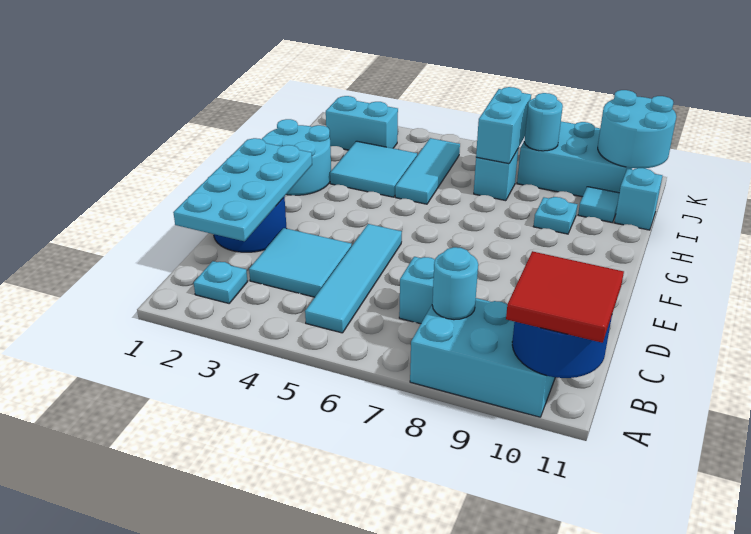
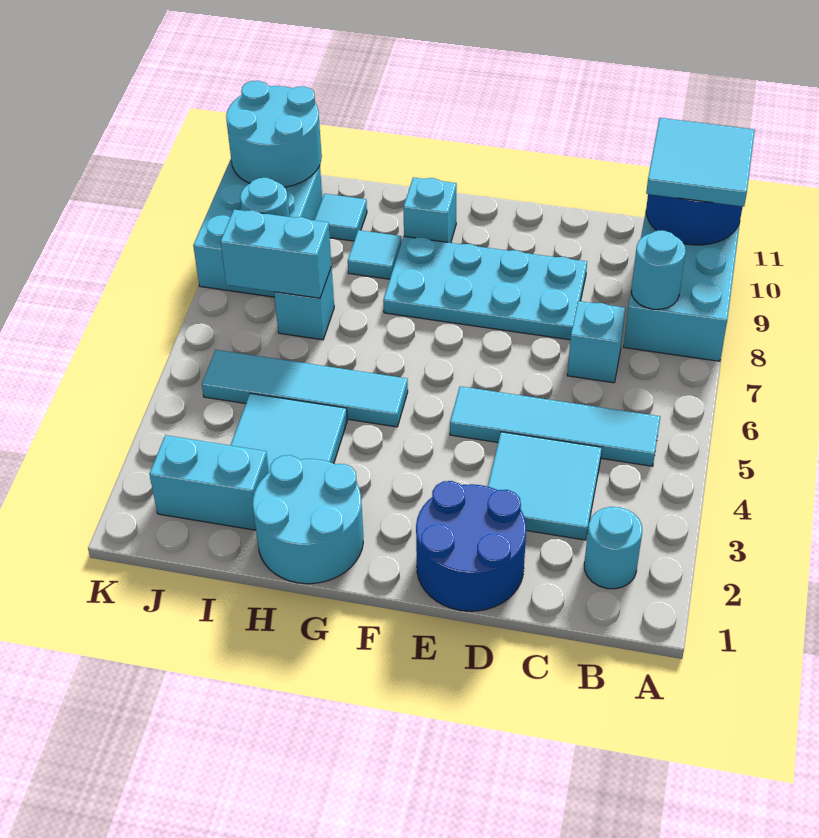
red tile A10:B11 level 3 -> cyan tile A10:B11 level 3
cyan plate B2 level 1 -> cyan round brick B2 level 1
cyan plate C1:F2 level 2 -> cyan plate D8:G9 level 1
cyan tile H5:J5 level 1 -> cyan tile G5:J5 level 1
cyan plate H9 level 1 -> cyan tile H9 level 1
cyan brick I11 level 1 -> cyan brick G10 level 1
cyan brick J2:J3 level 1 -> cyan brick I2:J2 level 1

